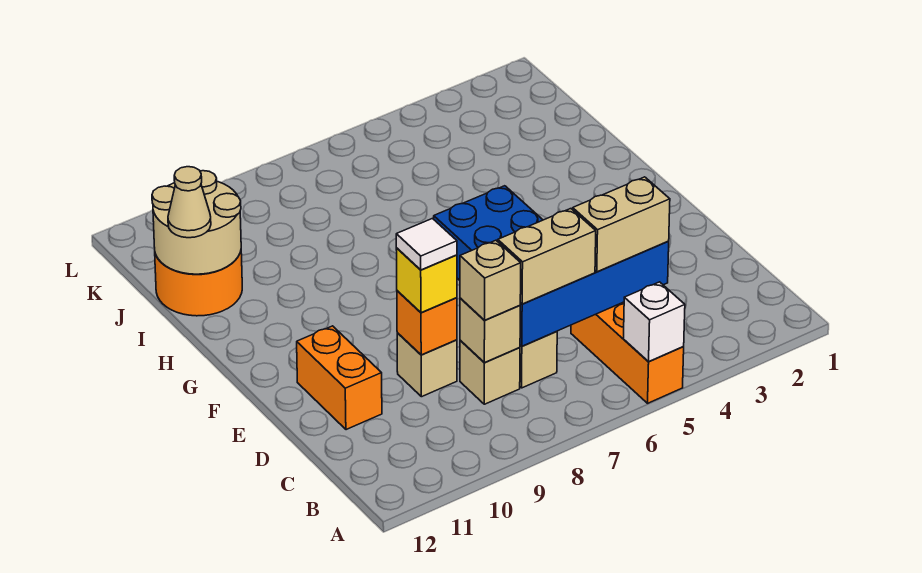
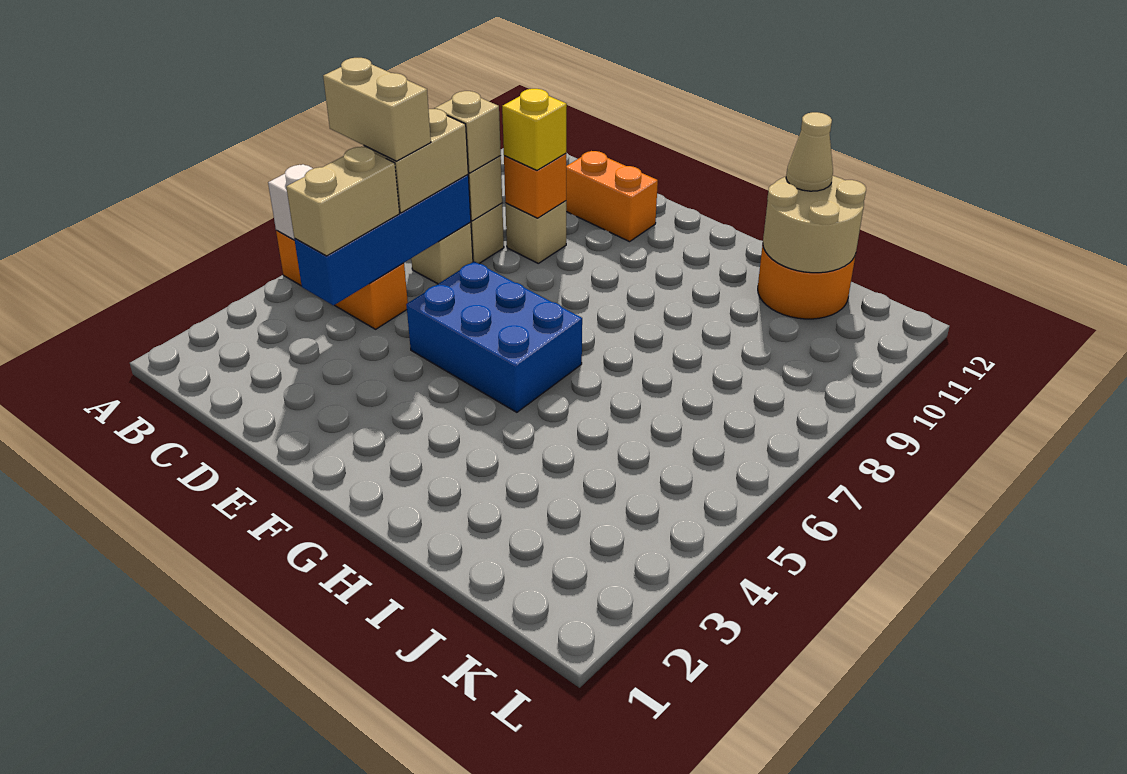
none -> tan brick B6:C6 level 4
white tile D9 level 4 -> none

